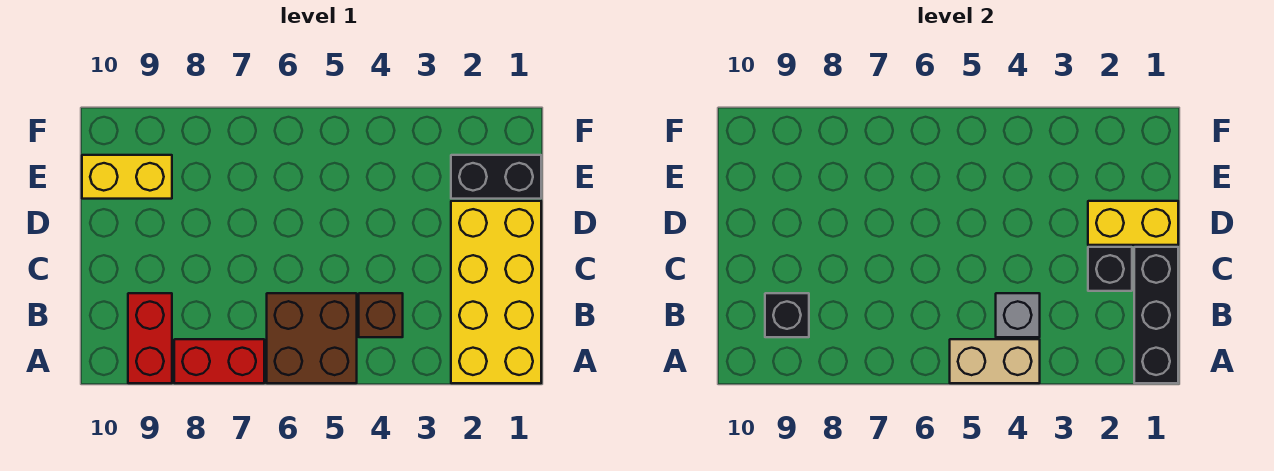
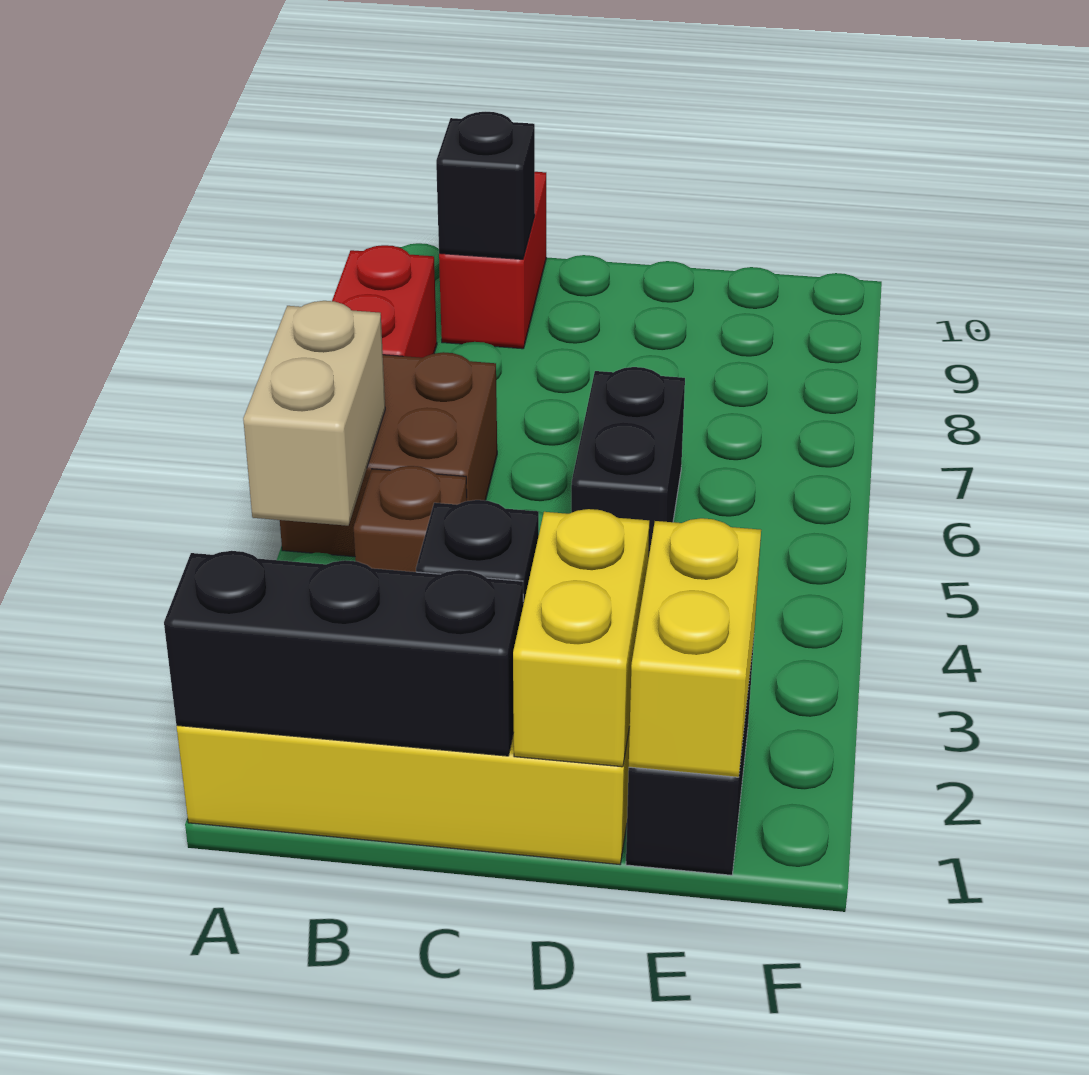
red brick A9:B9 level 1 -> red brick B9:B10 level 1
grey brick B4 level 2 -> none
none -> black brick D5:D6 level 1
yellow brick E9:E10 level 1 -> yellow brick E1:E2 level 2

